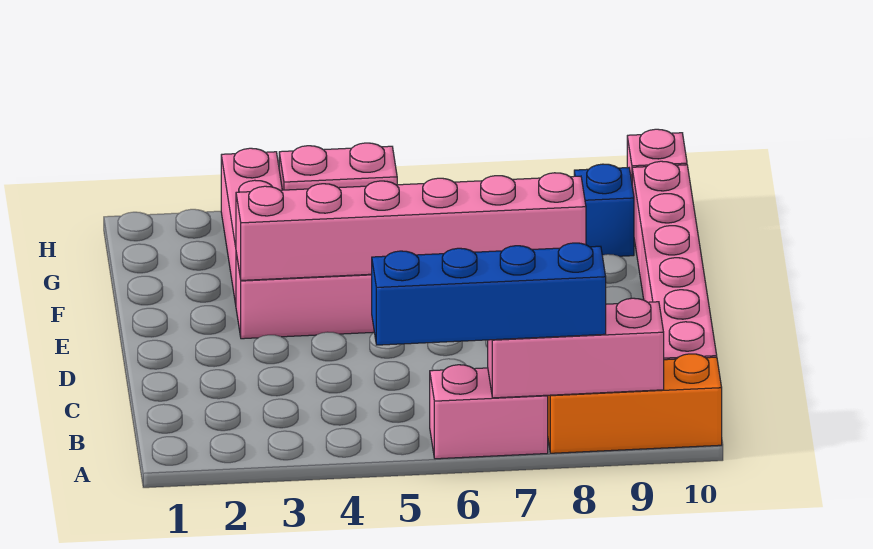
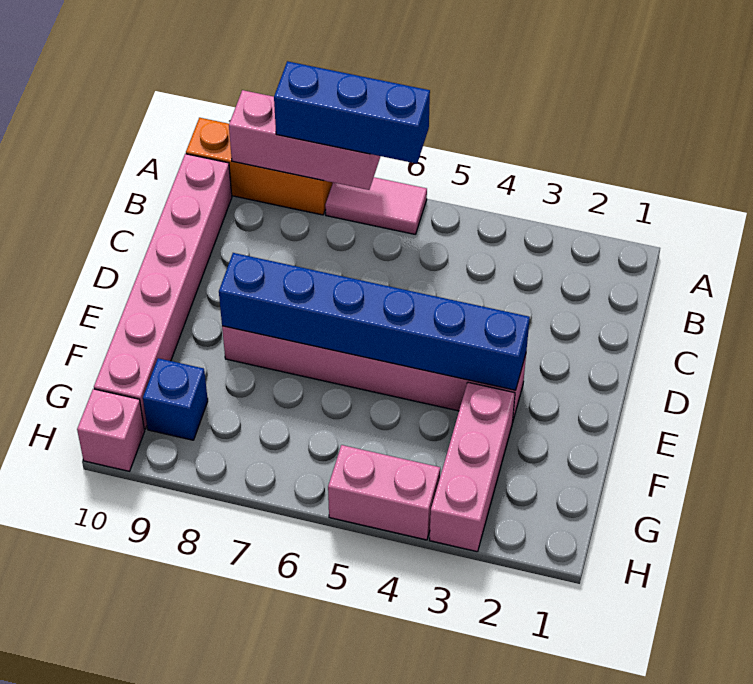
blue brick A5:A8 level 3 -> blue brick A6:A8 level 3
pink brick A6:A7 level 1 -> pink tile A6:A7 level 1
pink brick E3:E8 level 2 -> blue brick E3:E8 level 2

